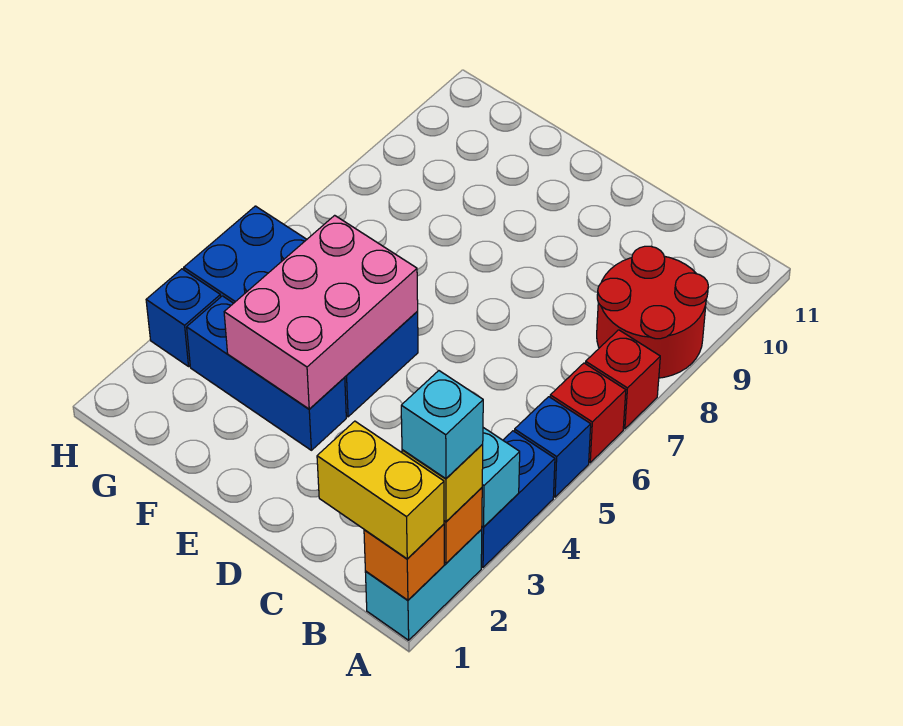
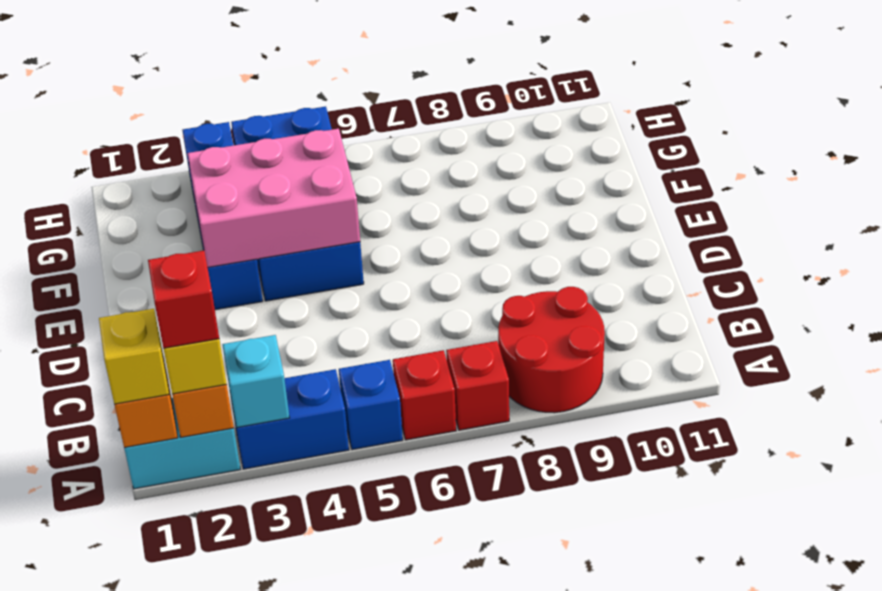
yellow brick A1:B1 level 3 -> yellow brick A1 level 3
cyan brick A2 level 4 -> red brick A2 level 4

